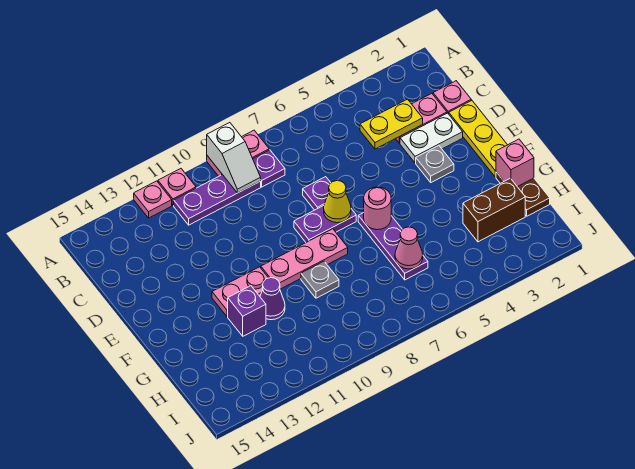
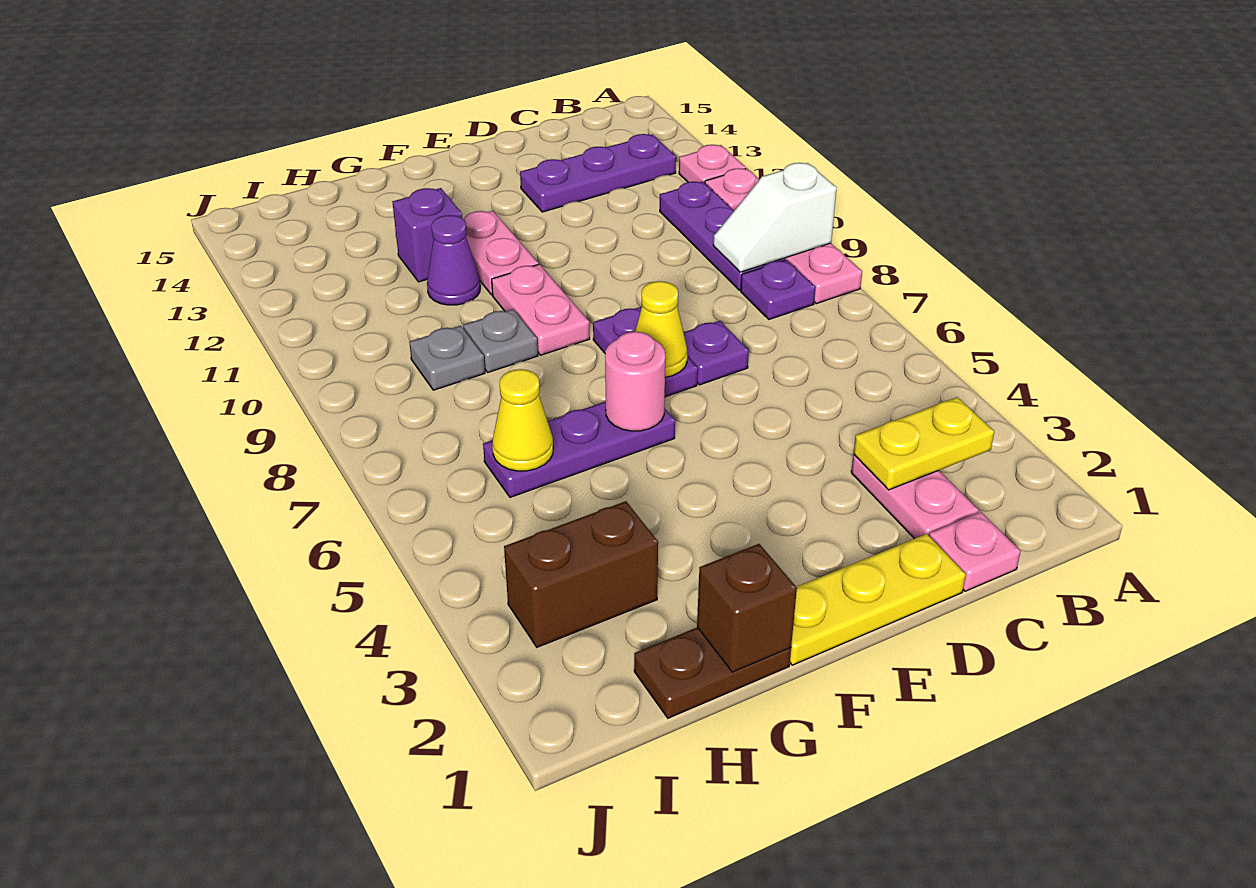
none -> purple plate B13:D13 level 1
yellow plate C3:C4 level 2 -> yellow plate B3:C3 level 2
white plate D2:D3 level 1 -> none
grey plate E3 level 1 -> grey plate H9 level 1
pink plate F8:F10 level 1 -> pink plate F9:F10 level 1
pink brick G1 level 2 -> brown brick G1 level 2
brown brick H2:H3 level 1 -> brown brick H3:I3 level 1
pink cone H6 level 2 -> yellow cone H6 level 2

